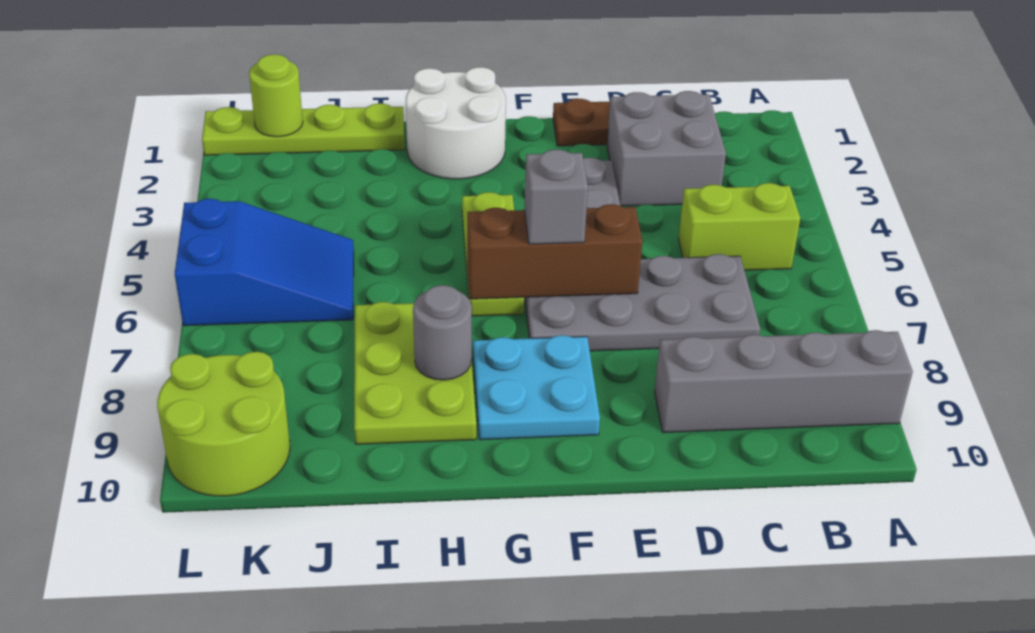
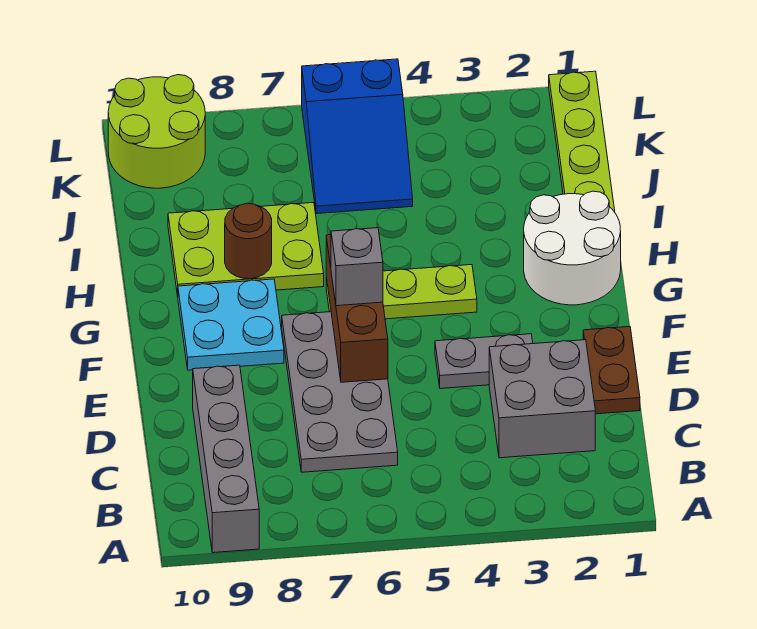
lime brick B5:C5 level 1 -> none
grey round brick H8 level 2 -> brown round brick H8 level 2
lime round brick K1 level 2 -> none

